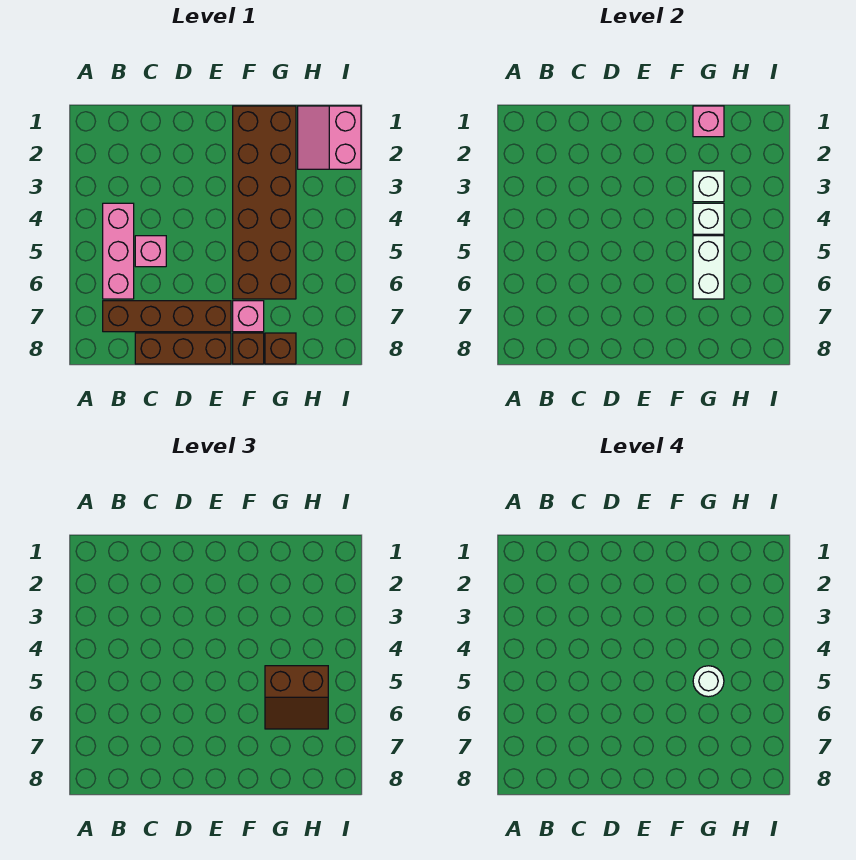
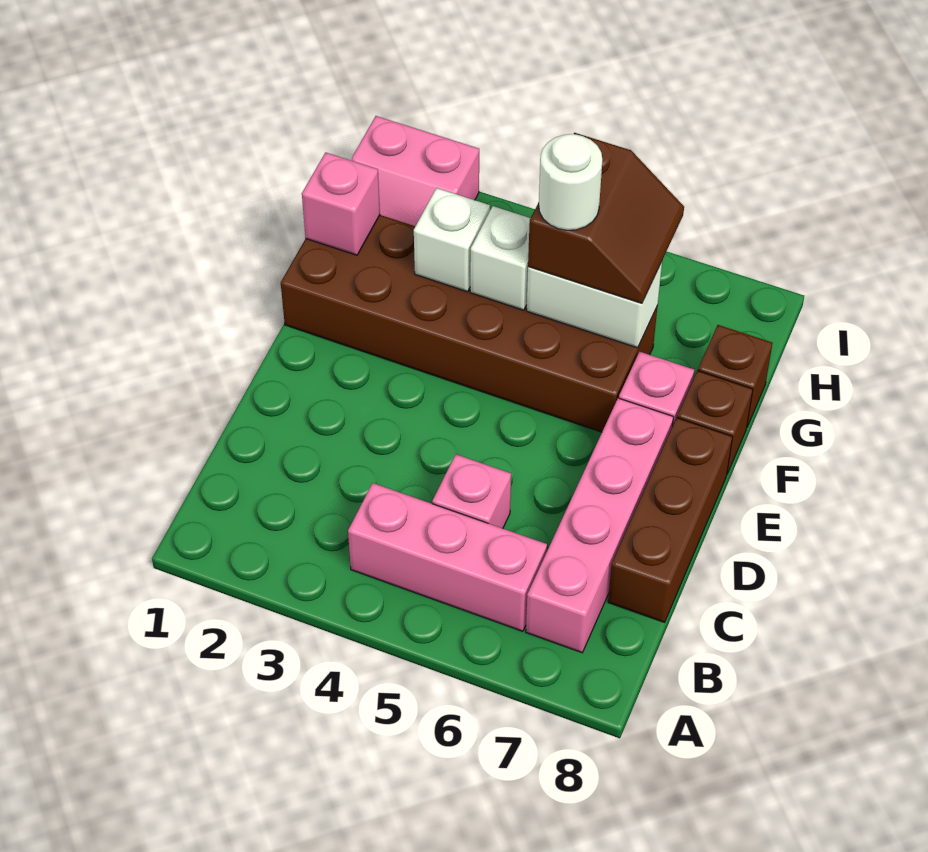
brown brick B7:E7 level 1 -> pink brick B7:E7 level 1

